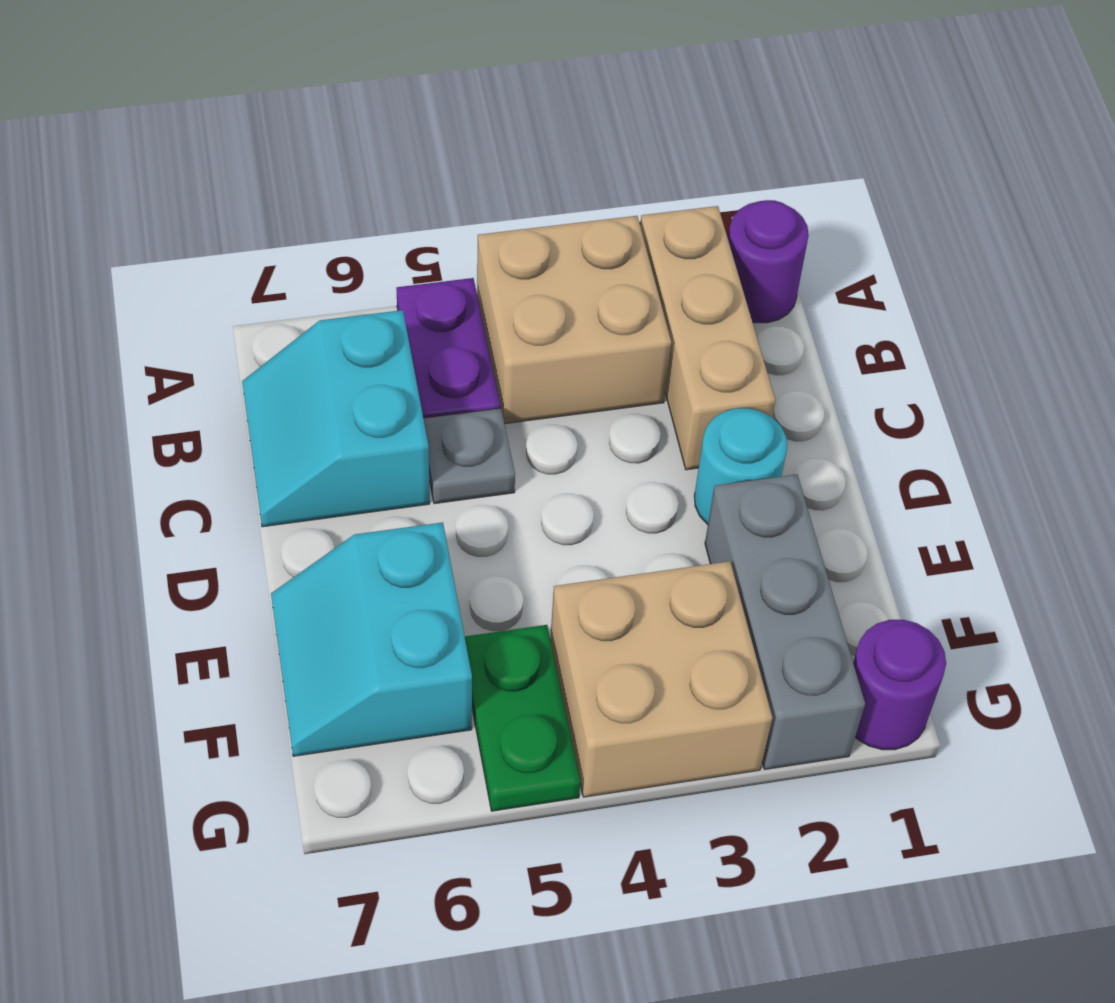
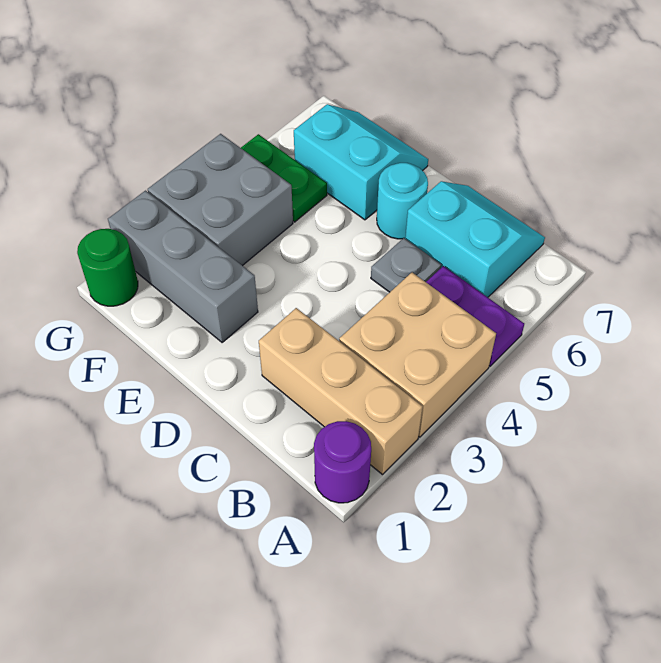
cyan round brick D2 level 1 -> cyan round brick D6 level 1
tan brick F3:G4 level 1 -> grey brick F3:G4 level 1
purple round brick G1 level 1 -> green round brick G1 level 1

